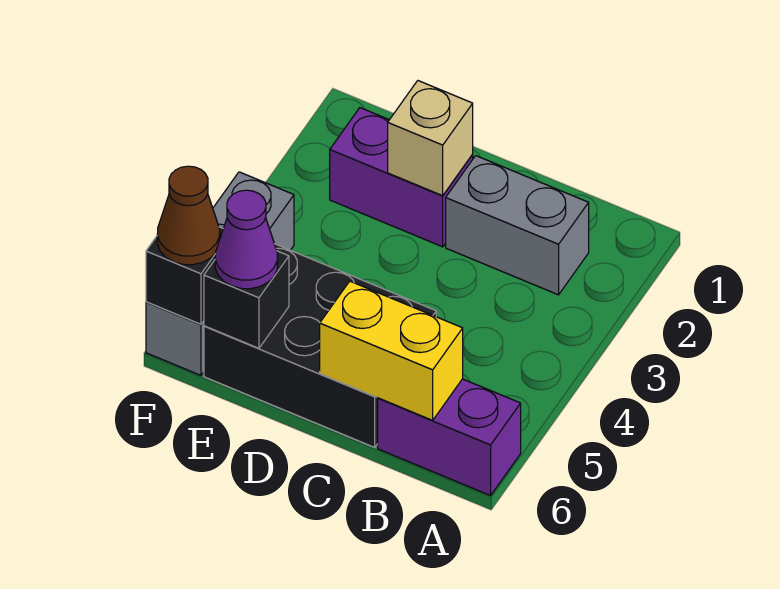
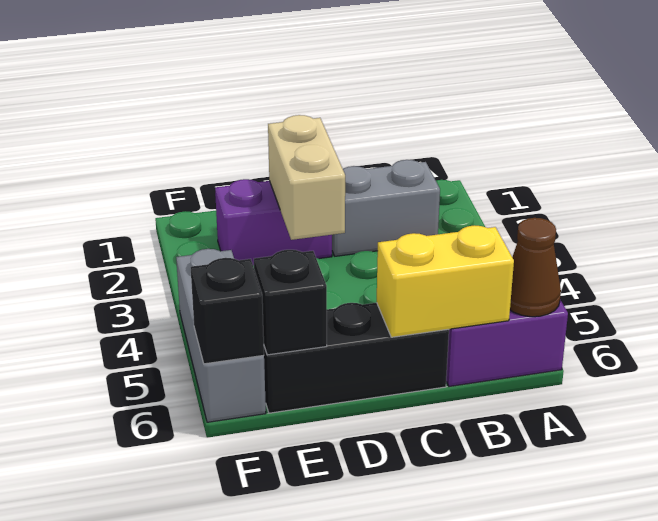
black brick C5:E6 level 1 -> black brick C6:E6 level 1
tan brick D2 level 2 -> tan brick D2:D3 level 2
purple cone E6 level 3 -> none
brown cone F6 level 3 -> brown cone A6 level 2

